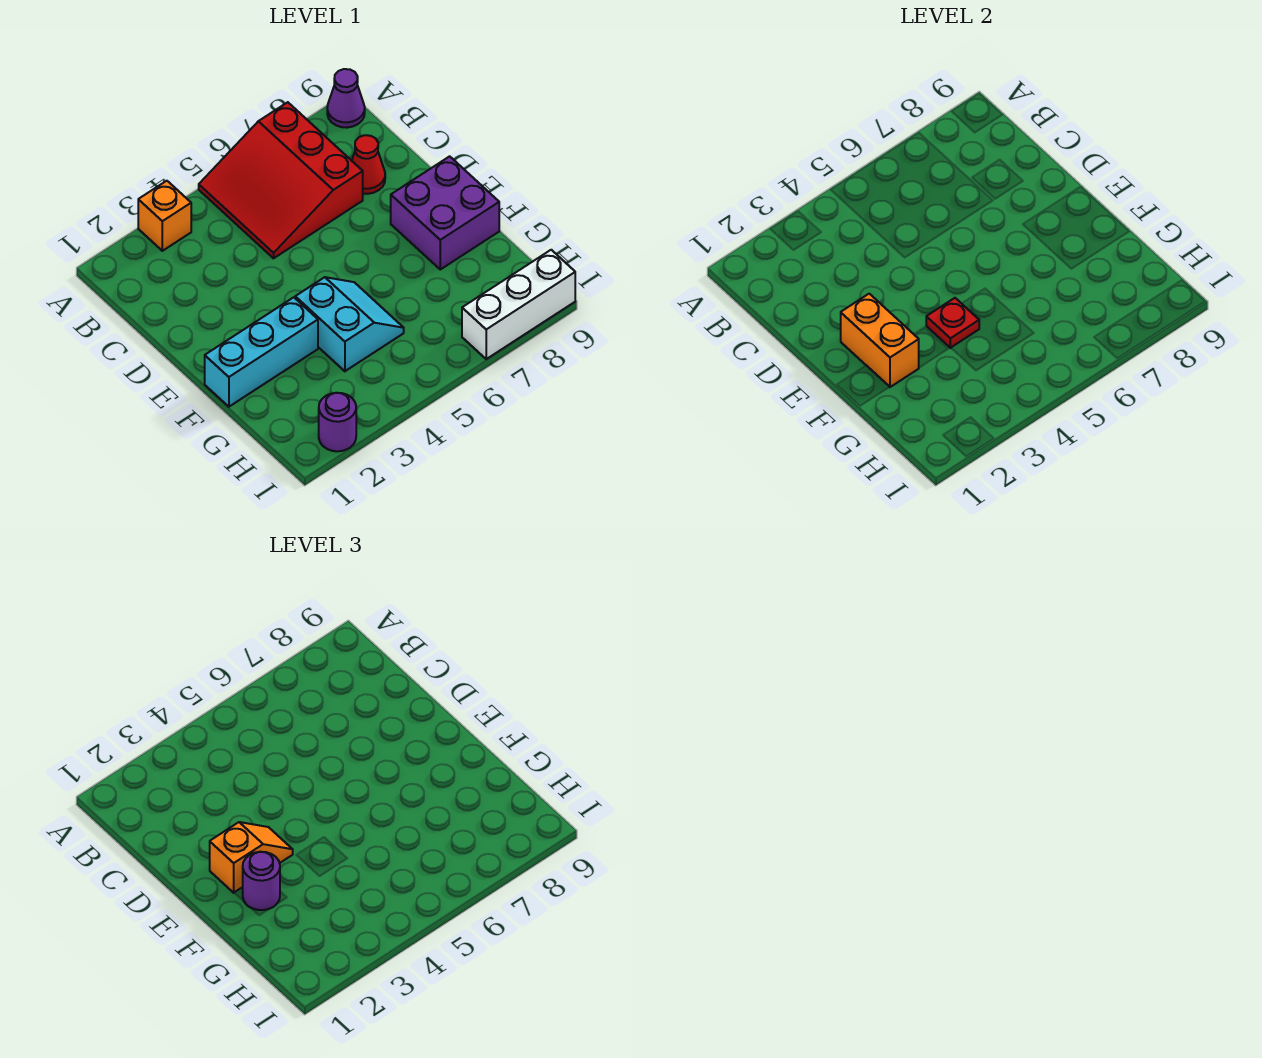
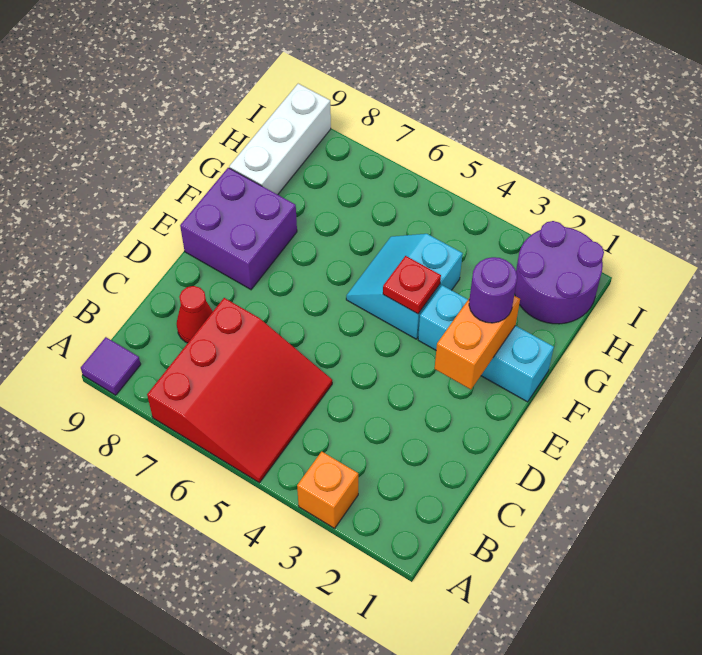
purple cone A9 level 1 -> purple tile A9 level 1
orange slope E2:E3 level 3 top 2 -> none
purple round brick I2 level 1 -> purple round brick H1:I2 level 1
white brick I7:I9 level 1 -> white brick G9:I9 level 1

